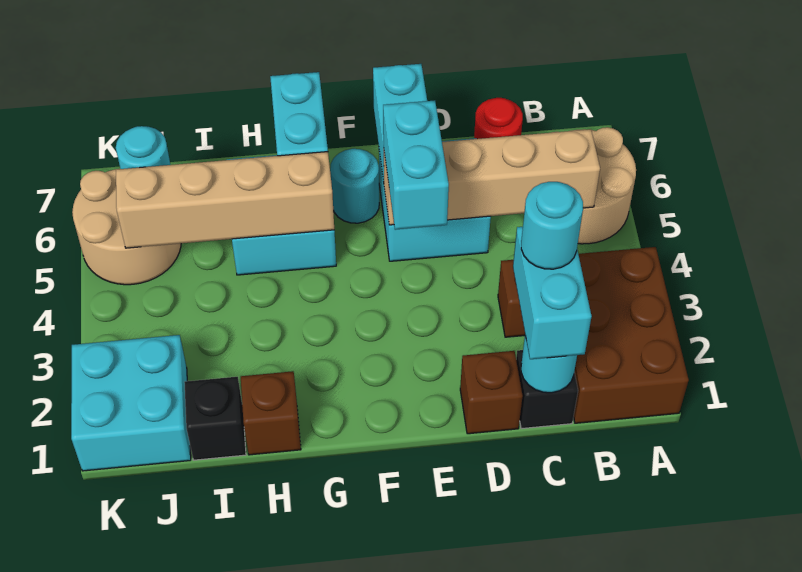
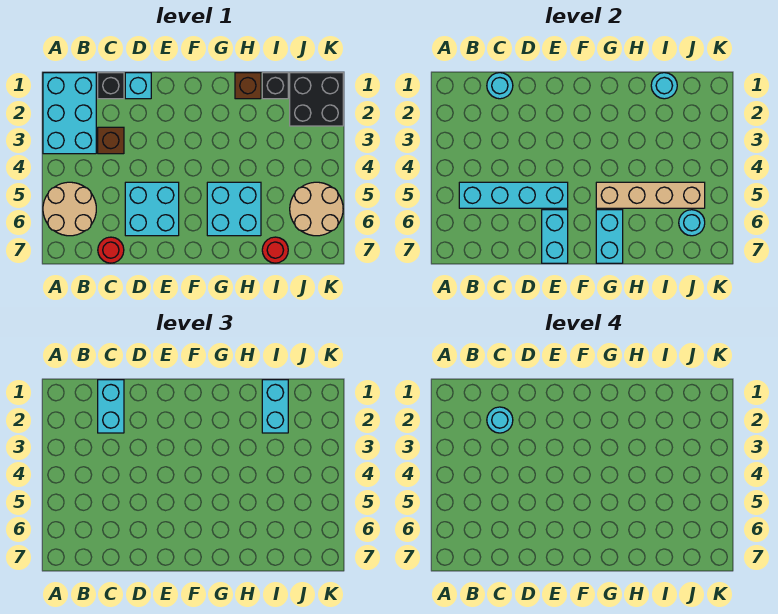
brown brick A1:B3 level 1 -> cyan brick A1:B3 level 1
tan brick B5:E5 level 2 -> cyan brick B5:E5 level 2
brown brick D1 level 1 -> cyan brick D1 level 1
cyan brick E4:E5 level 3 -> cyan brick I1:I2 level 3
cyan round brick F6 level 1 -> cyan round brick I1 level 2
none -> red round brick I7 level 1
cyan brick J1:K2 level 1 -> black brick J1:K2 level 1

